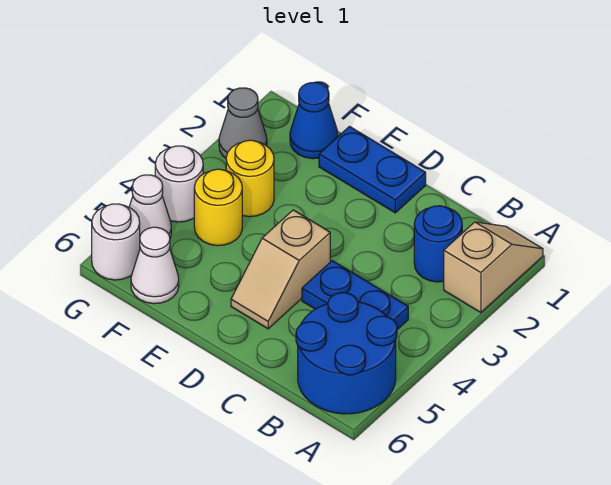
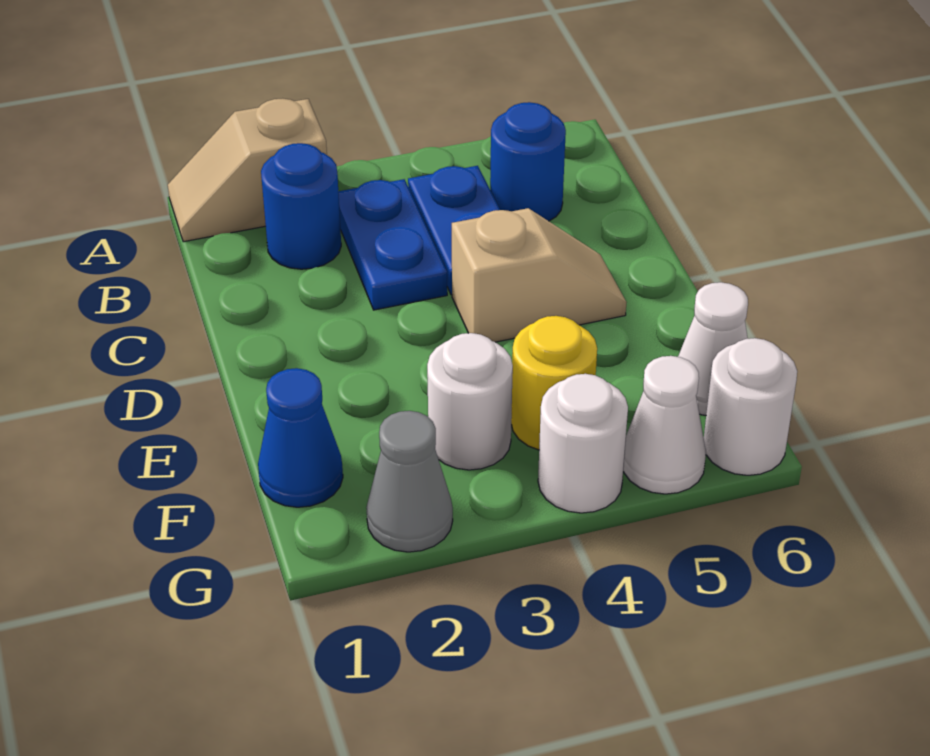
blue round brick A5:B6 level 1 -> blue round brick B5 level 1
blue plate D1:E1 level 1 -> blue plate B3:C3 level 1
yellow round brick F3 level 1 -> white round brick F3 level 1

